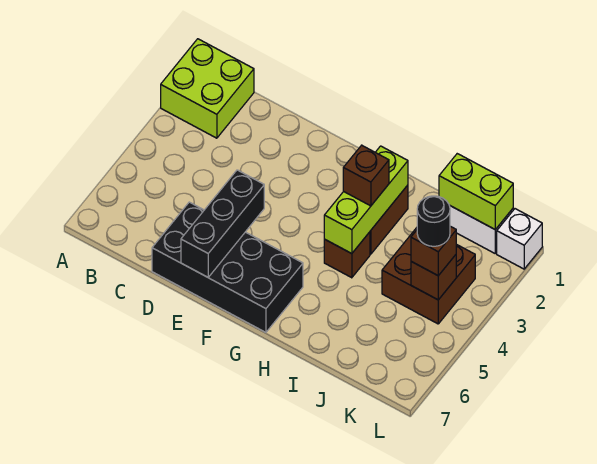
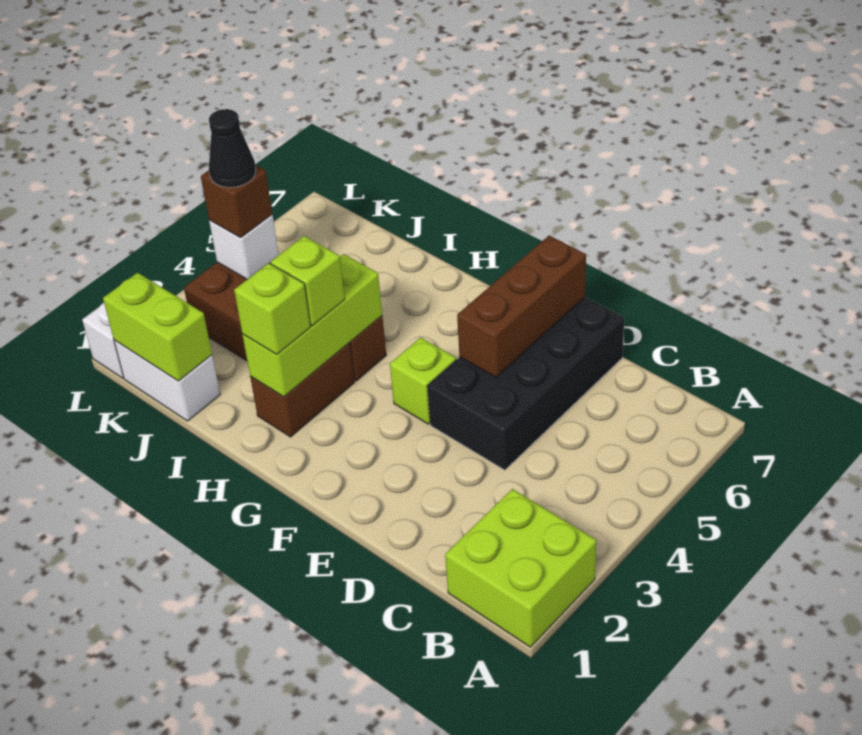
black brick D6:G7 level 1 -> black brick D4:E7 level 1
black brick E5:E7 level 2 -> brown brick E5:E7 level 2
none -> lime brick F4 level 1
none -> lime brick H2 level 3
brown brick H3 level 3 -> lime brick H3 level 3
brown brick K4 level 2 -> white brick K4 level 2
black round brick K4 level 4 -> black cone K4 level 4

